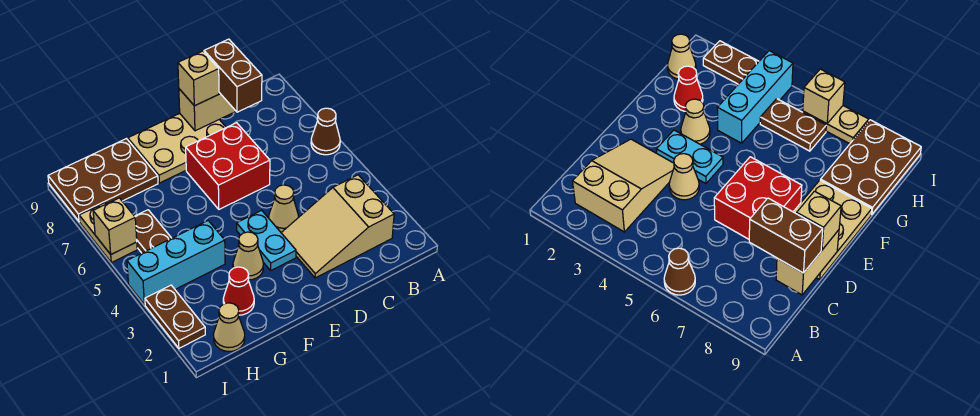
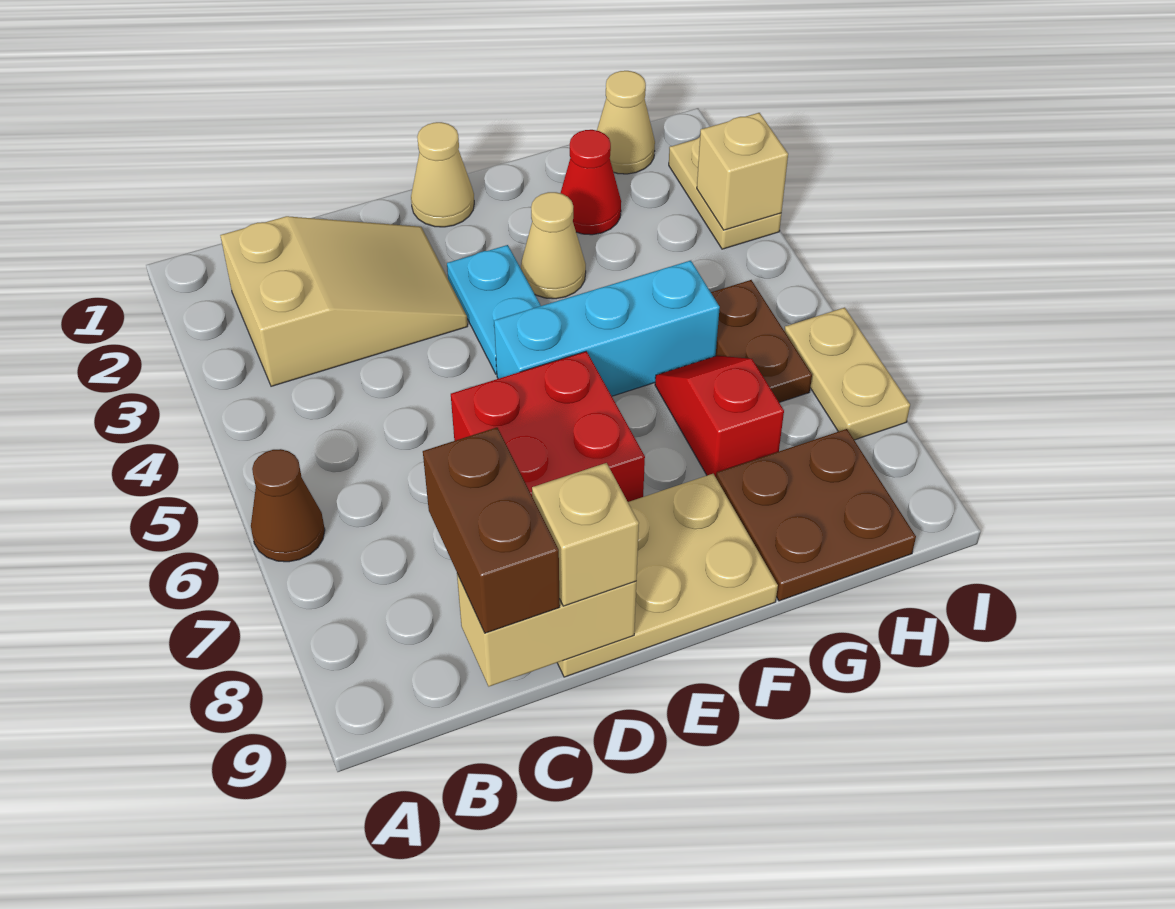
tan cone D4 level 1 -> tan cone E1 level 1
cyan brick G4:I4 level 1 -> cyan brick E5:G5 level 1
none -> red slope G6:G7 level 1 top 7
brown plate G8:I9 level 1 -> brown plate G8:H9 level 1
brown plate I2:I3 level 1 -> tan plate I2:I3 level 1
tan brick I6 level 2 -> tan brick I3 level 2

